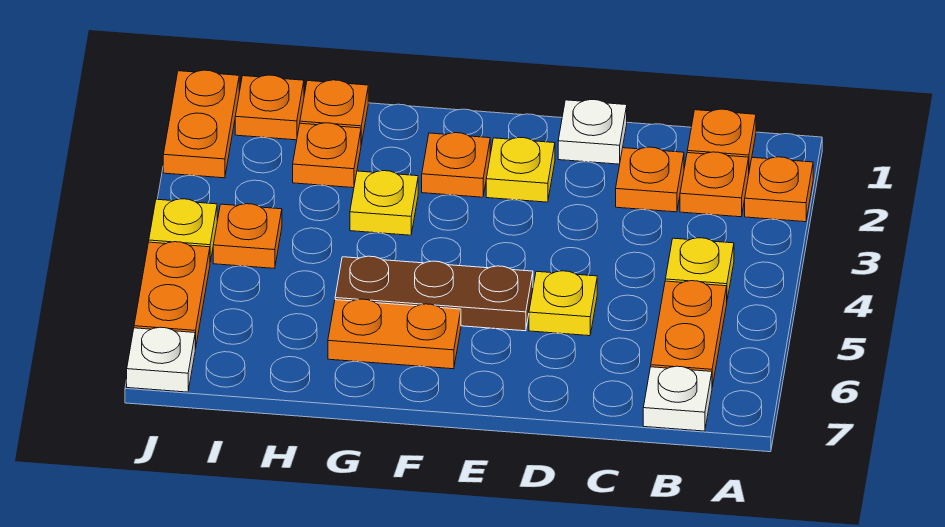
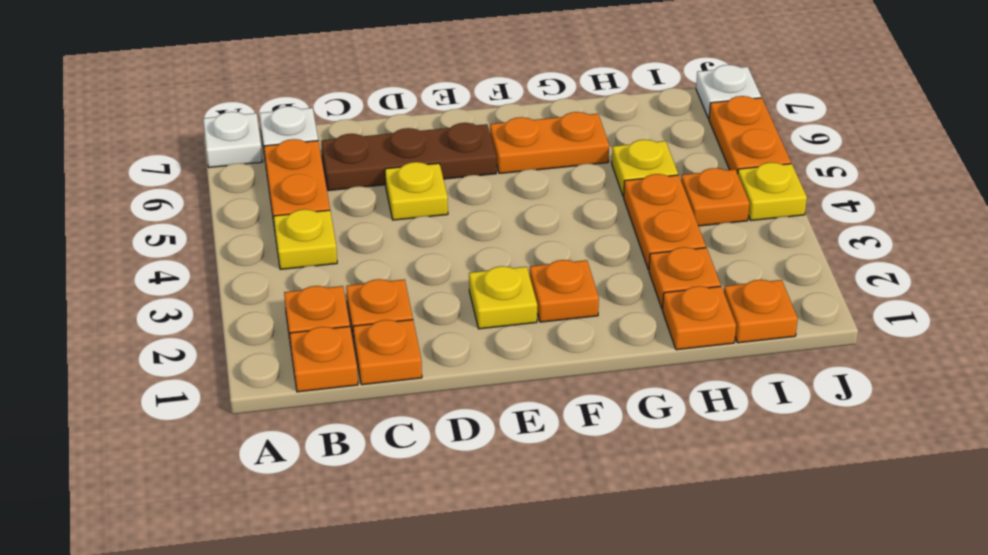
orange plate A2 level 1 -> orange plate C1 level 1
white plate D1 level 1 -> white plate A7 level 1
brown plate E5:G5 level 1 -> brown plate C6:E6 level 1
yellow plate G3 level 1 -> yellow plate H5 level 1
orange plate J1:J2 level 1 -> orange plate H3:H4 level 1

